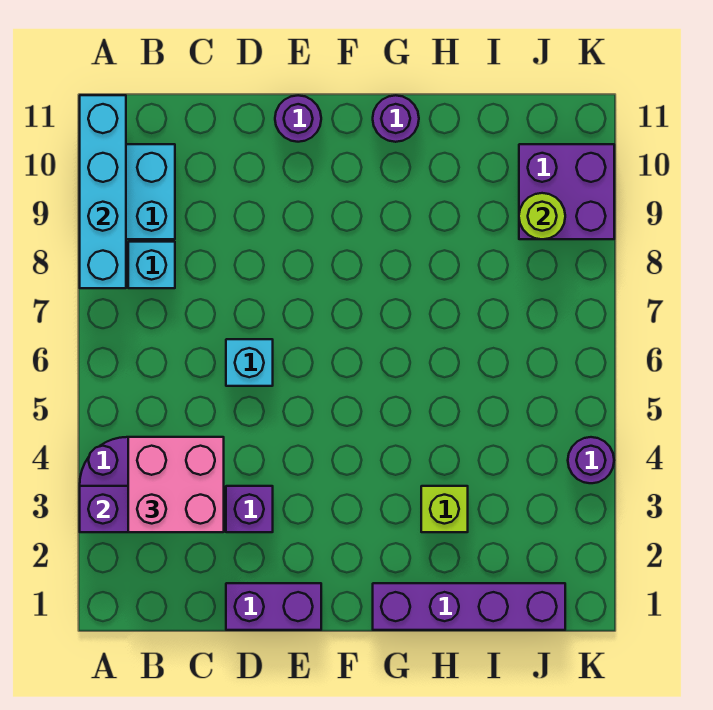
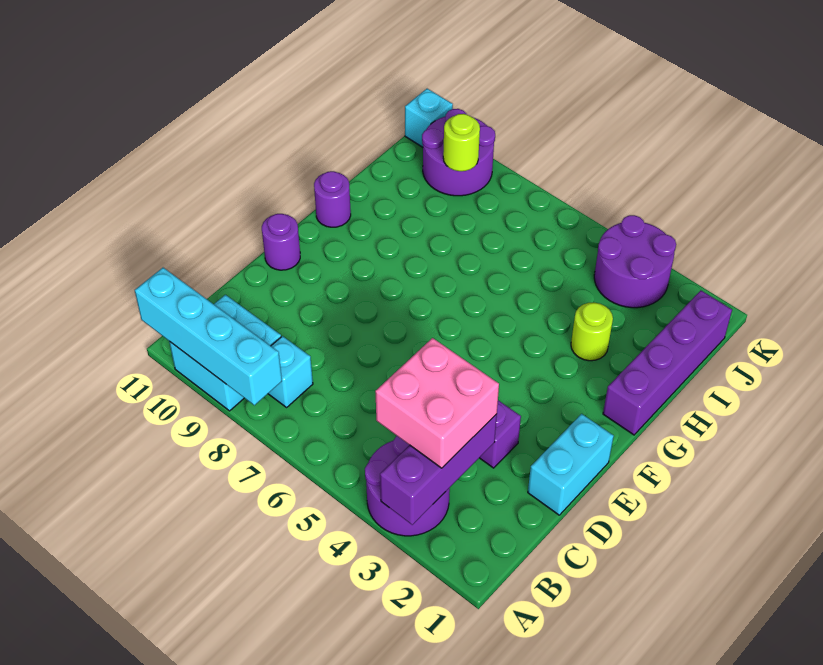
purple brick D1:E1 level 1 -> cyan brick D1:E1 level 1
cyan brick D6 level 1 -> cyan brick K11 level 1
lime brick H3 level 1 -> lime round brick H3 level 1
purple brick J9:K10 level 1 -> purple round brick J9:K10 level 1
purple round brick K4 level 1 -> purple round brick J3:K4 level 1

